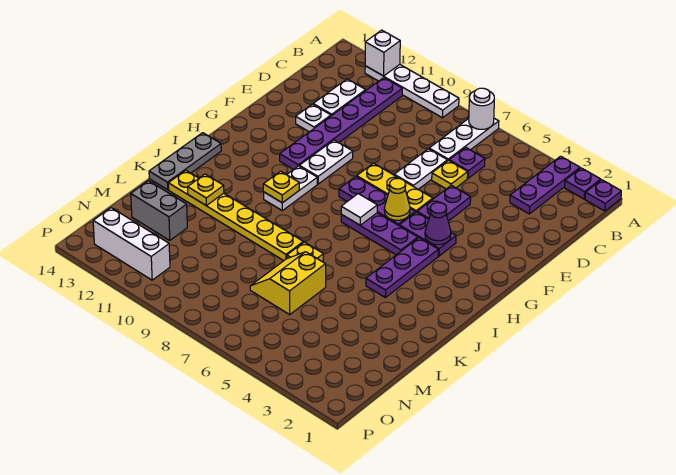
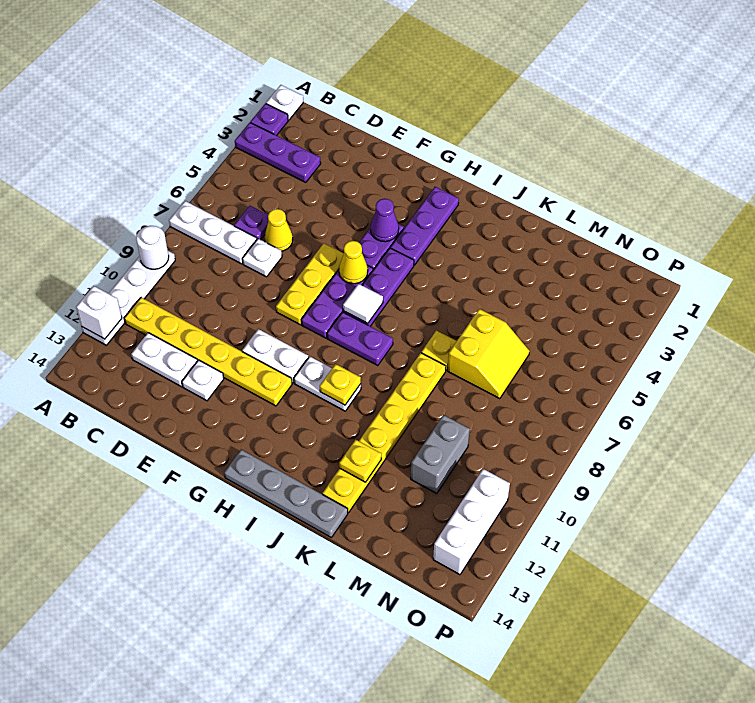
purple plate A1 level 1 -> white plate A1 level 1
white round brick A7 level 2 -> white round brick A9 level 2
purple plate B11:G11 level 1 -> yellow plate B11:G11 level 1
yellow plate D6 level 1 -> yellow cone D6 level 1
white plate D7:E7 level 1 -> white plate D7 level 1
purple plate E5:F5 level 1 -> purple plate H8:I8 level 1
purple plate H4:J4 level 1 -> purple plate H2:H4 level 1
grey plate I14:K14 level 1 -> grey plate H14:K14 level 1
yellow slope L6:M7 level 1 top 6 -> yellow slope L6:M7 level 1 top L
grey brick M12:M13 level 1 -> grey brick M10:M11 level 1

